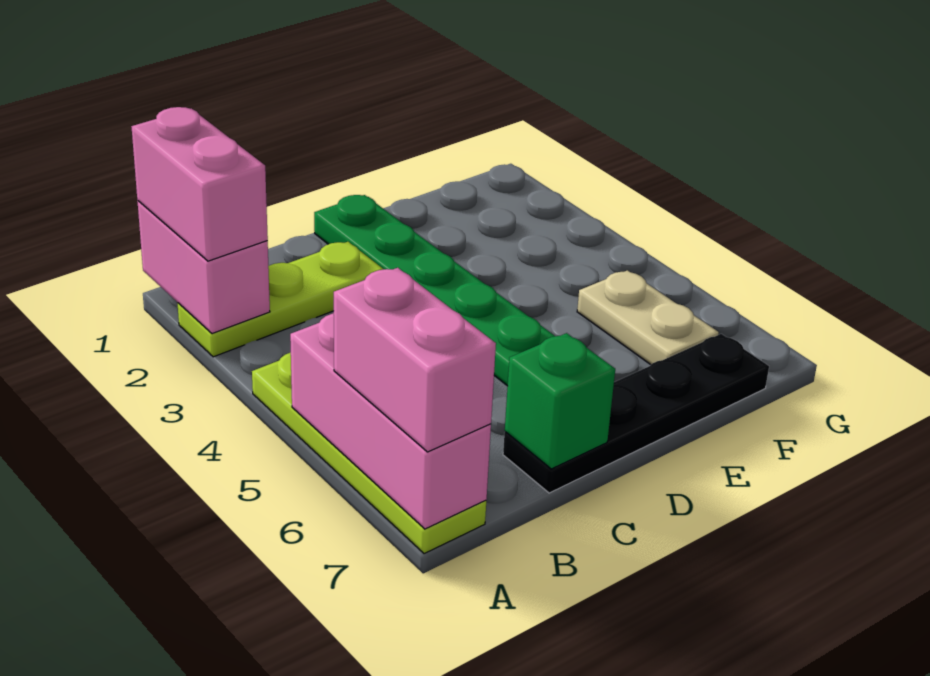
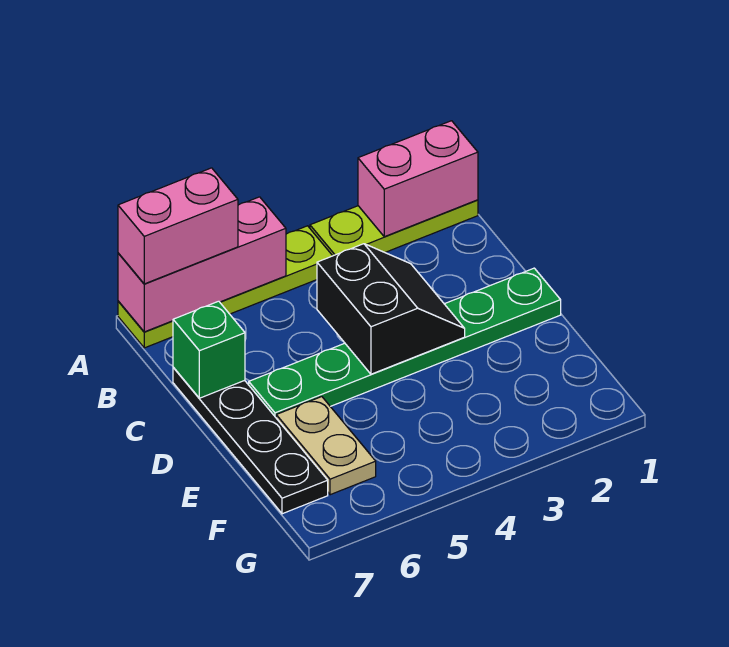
pink brick A1:A2 level 3 -> none
lime plate A2:C2 level 1 -> lime plate A1:A3 level 1
none -> black slope C3:D4 level 2 top 4
tan plate F5:F6 level 1 -> tan plate E6:F6 level 1

